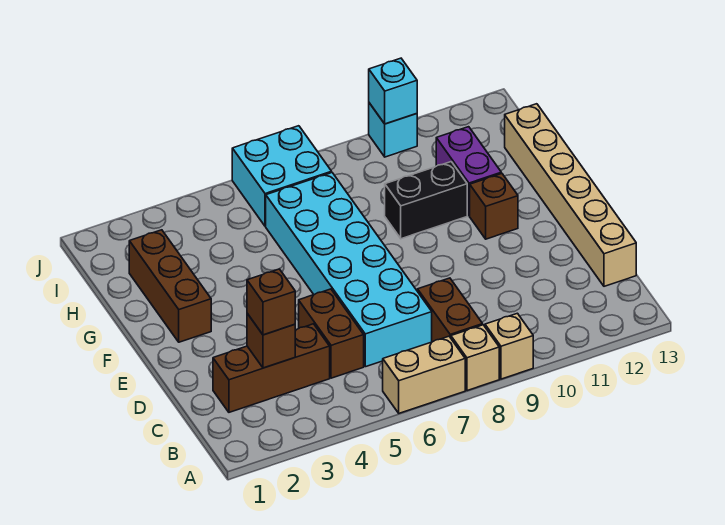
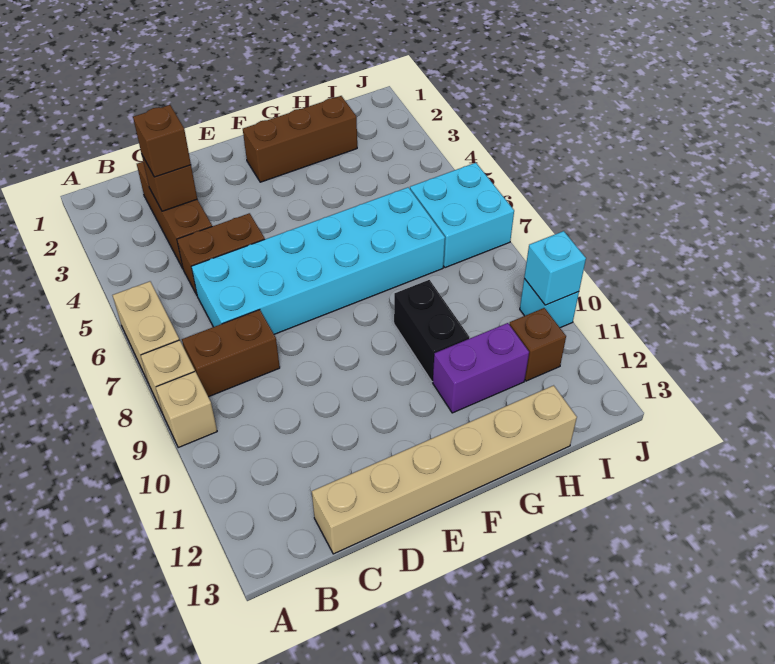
brown brick F11 level 1 -> brown brick I11 level 1

